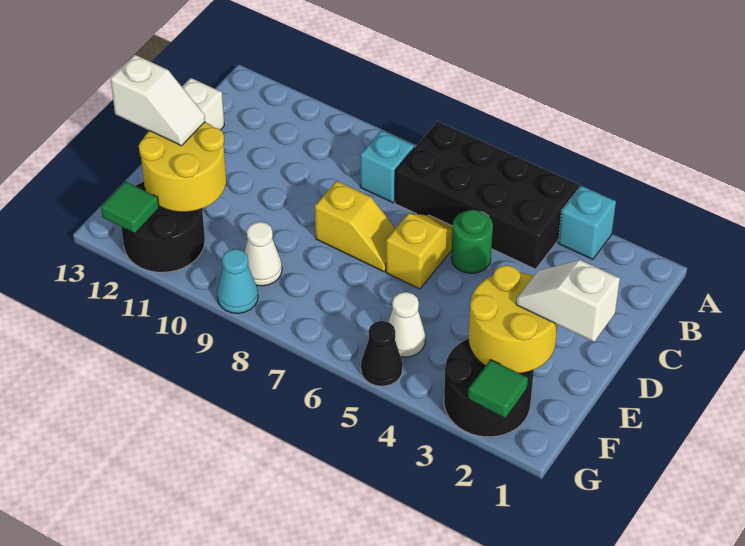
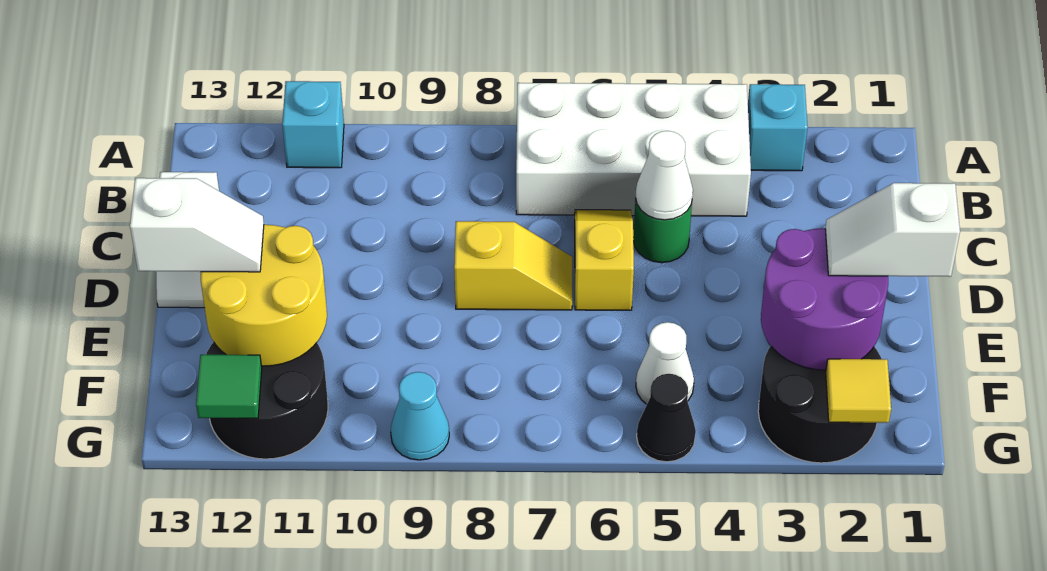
black brick A4:B7 level 1 -> white brick A4:B7 level 1
cyan brick B8 level 1 -> cyan brick A11 level 1
yellow round brick E2:F3 level 2 -> purple round brick E2:F3 level 2
white cone F9 level 1 -> white cone C5 level 2
green tile G2 level 2 -> yellow tile G2 level 2

